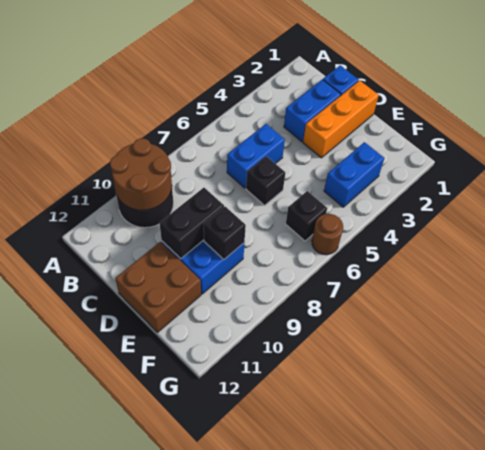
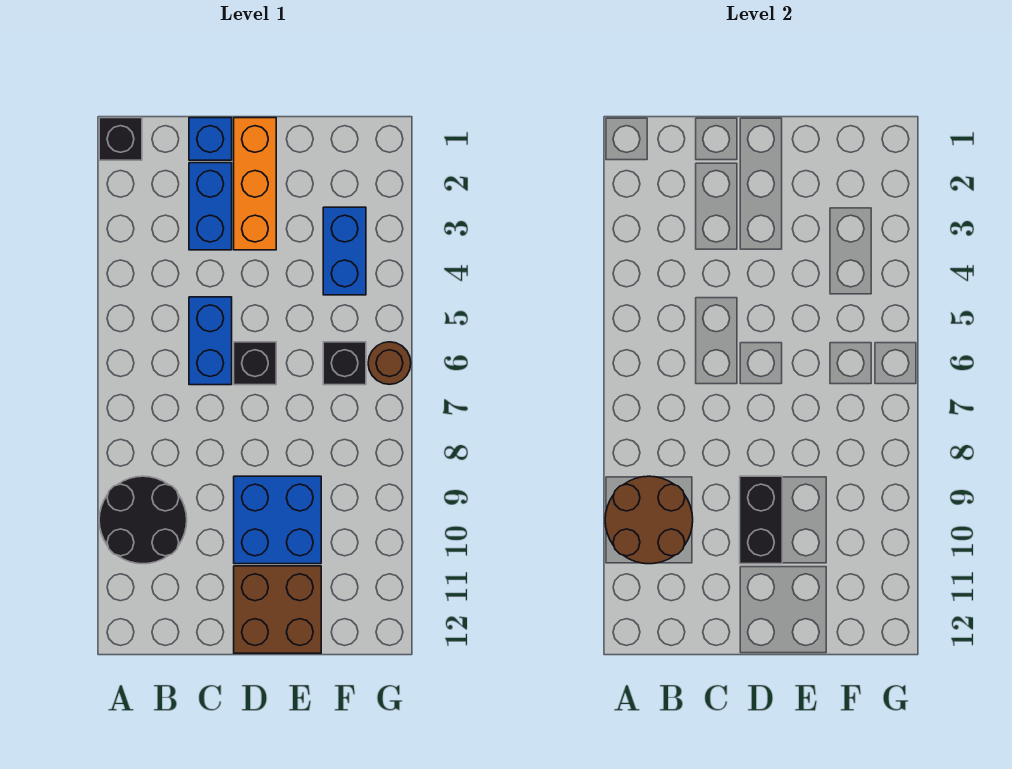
black brick E9 level 2 -> black brick A1 level 1

